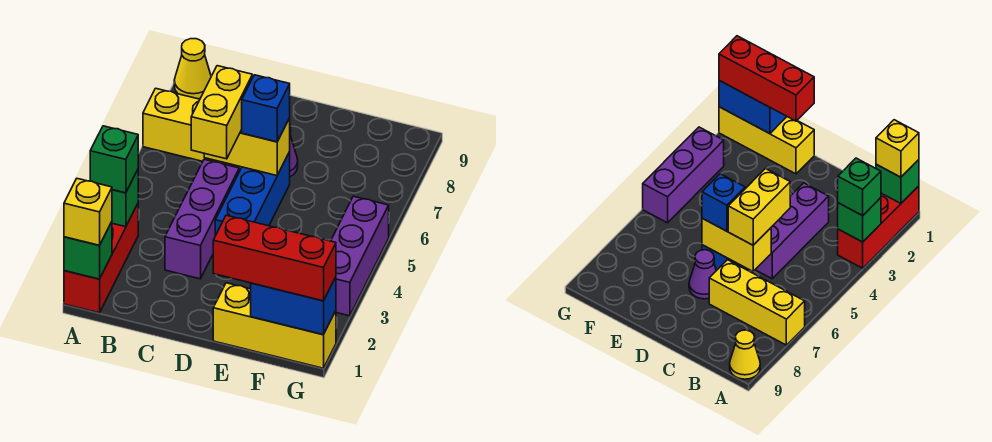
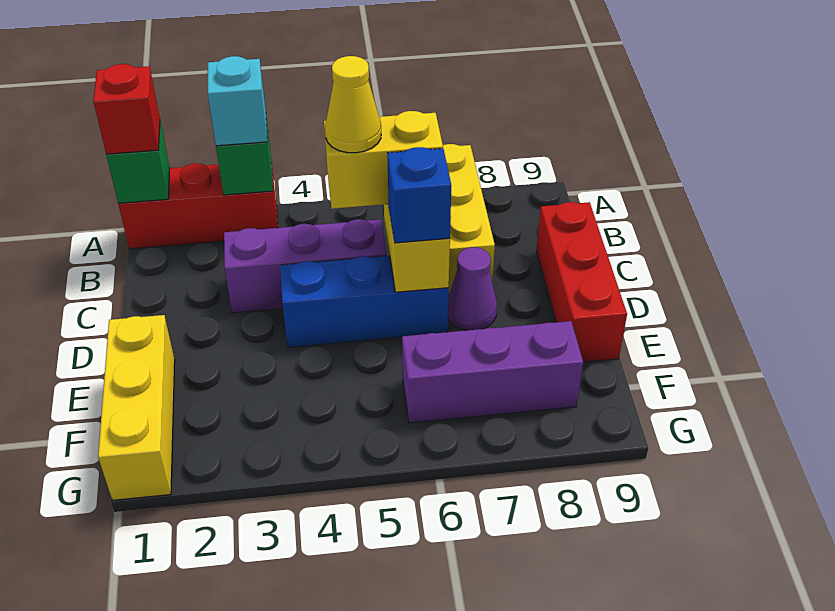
yellow brick A1 level 3 -> red brick A1 level 3
green brick A3 level 3 -> cyan brick A3 level 3
yellow cone A9 level 1 -> yellow cone C5 level 4
red brick E1:G1 level 3 -> red brick C9:E9 level 1
blue brick F1:G1 level 2 -> none
purple brick G3:G5 level 1 -> purple brick F6:F8 level 1

